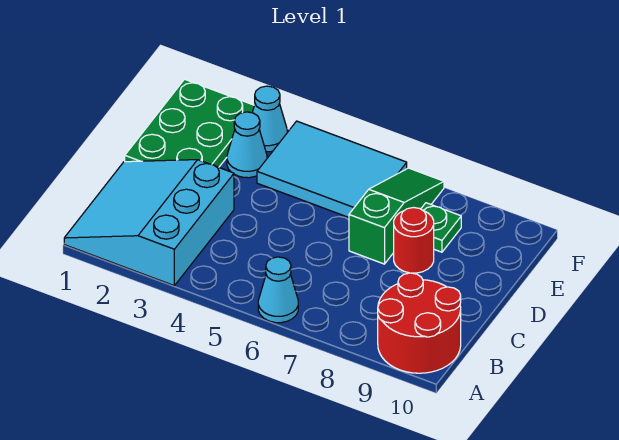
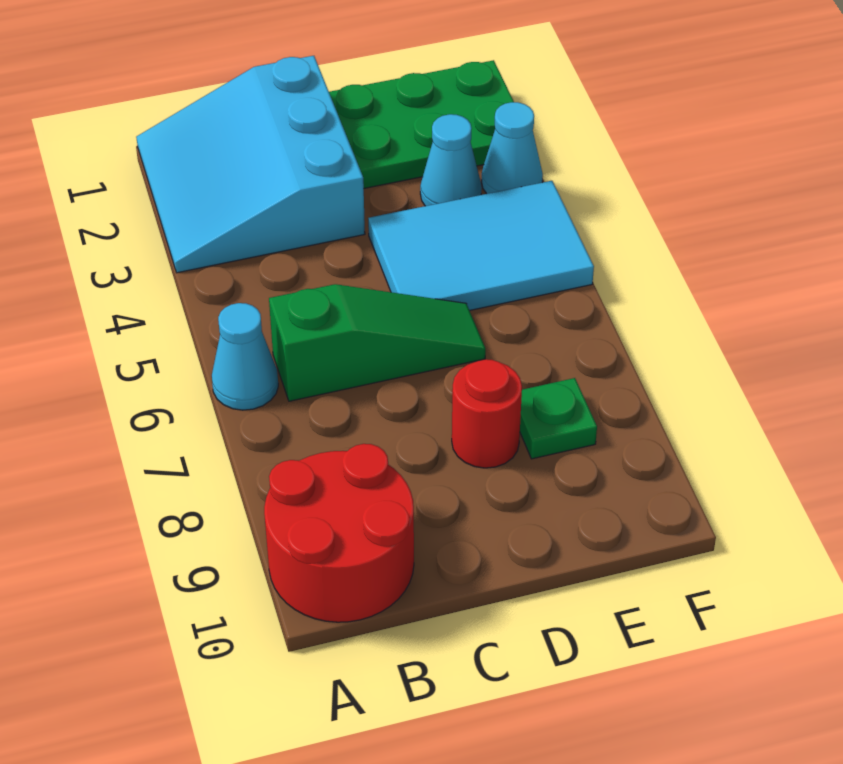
cyan slope A1:C3 level 1 top 3 -> cyan slope A1:C3 level 1 top C
green slope D7:F7 level 1 top D -> green slope B6:D6 level 1 top B
cyan tile E4:F6 level 1 -> cyan tile D4:F5 level 1

